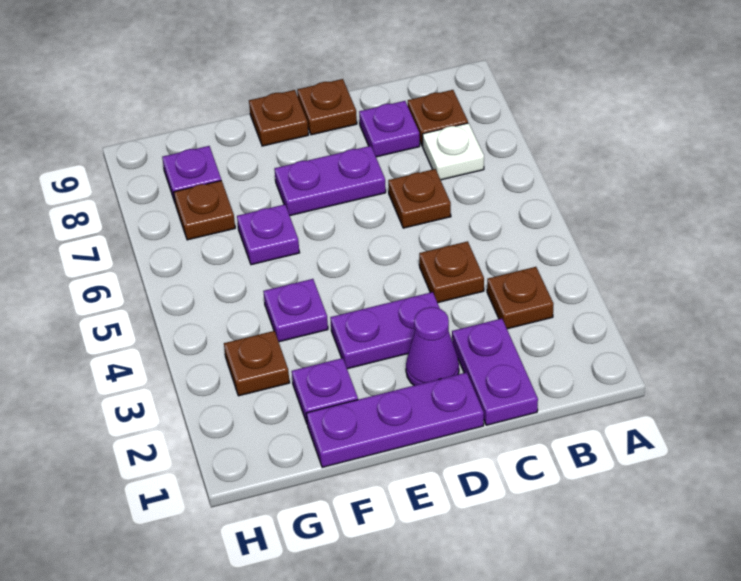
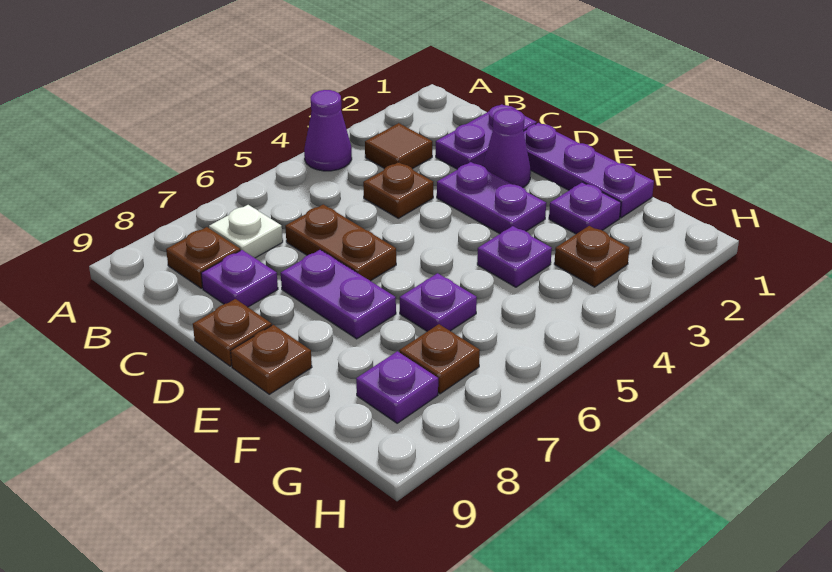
none -> purple cone A4 level 1
brown plate B3 level 1 -> brown tile B3 level 1
brown plate C6 level 1 -> brown plate C6:D6 level 1

